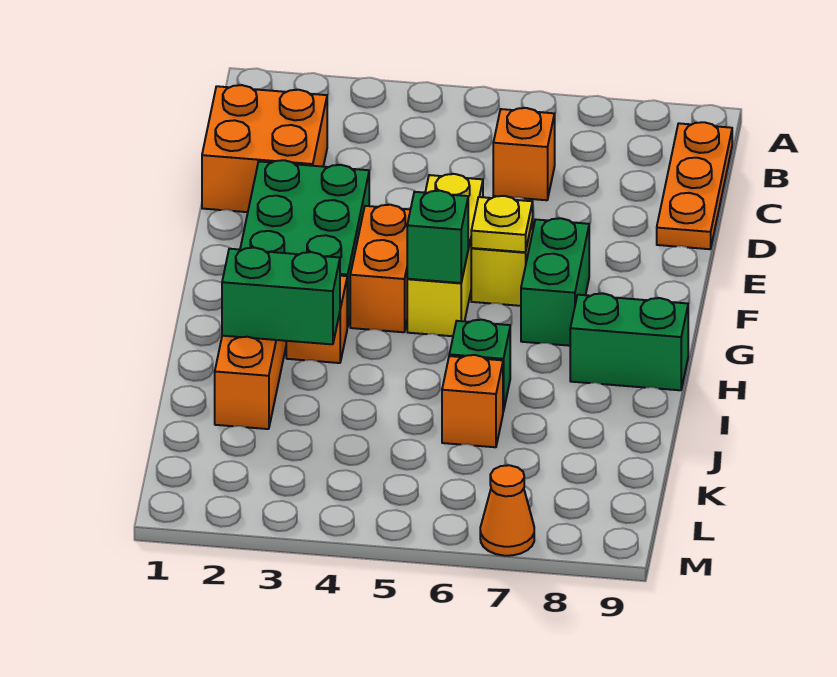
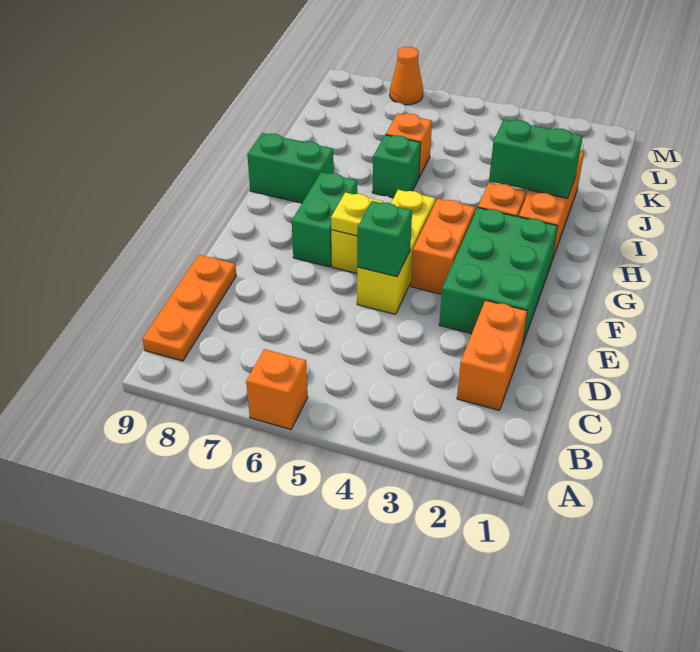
orange brick C1:D2 level 1 -> orange brick C2:D2 level 1
orange brick C6 level 1 -> orange brick A6 level 1
green brick G5 level 2 -> green brick E5 level 2

